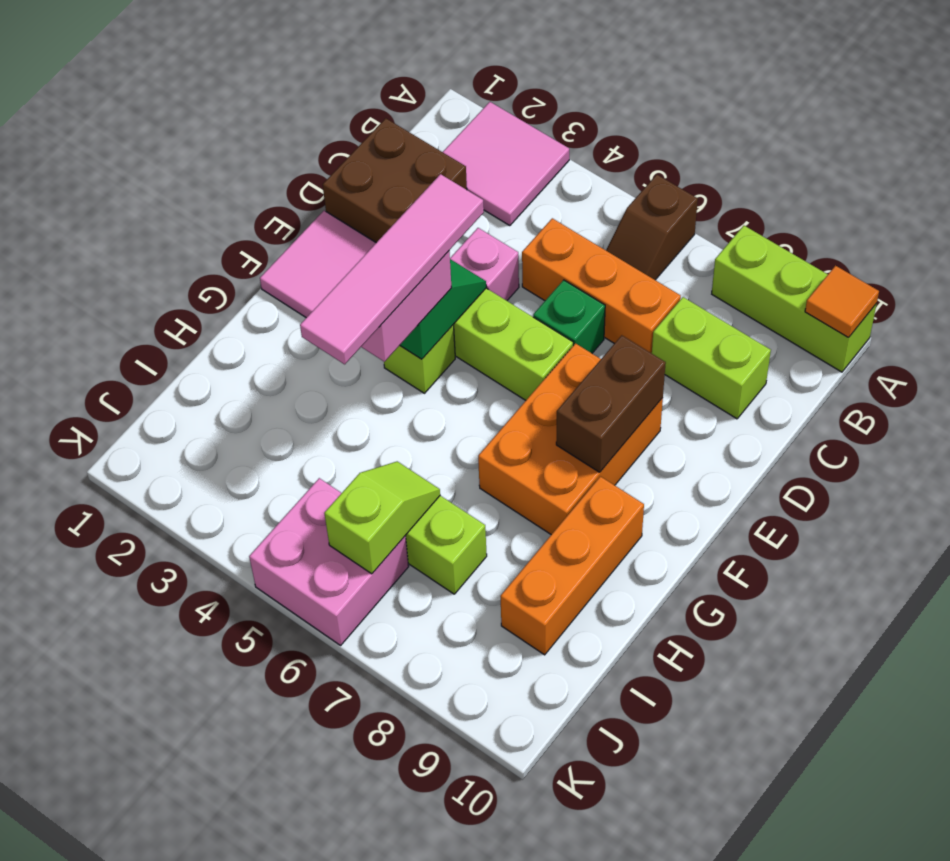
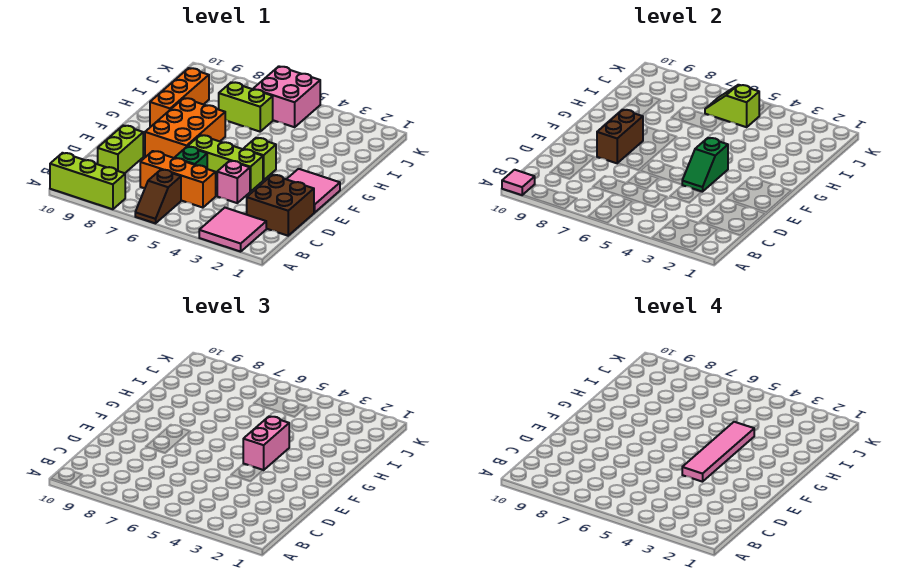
brown slope A6:B6 level 1 top A -> brown slope A6:B6 level 1 top B
orange tile A10 level 2 -> pink tile A10 level 2
lime brick C8:C9 level 1 -> lime brick C9:D9 level 1
lime slope I6:J6 level 2 top J -> lime slope J5:J6 level 2 top 5

